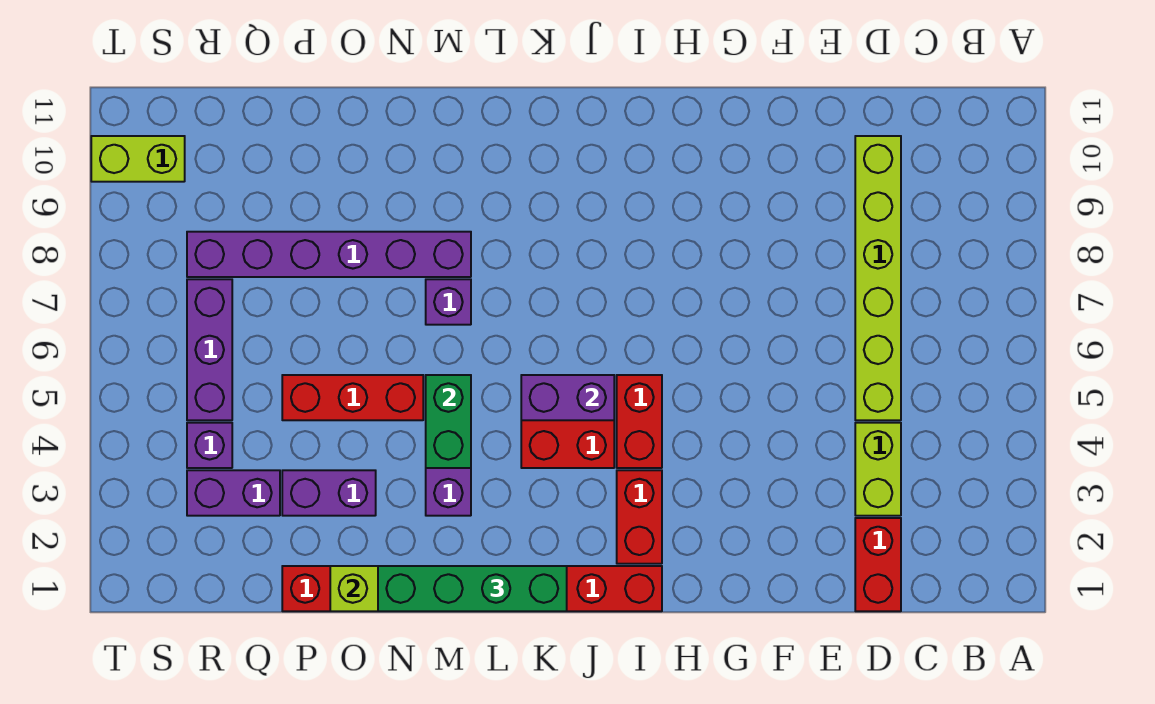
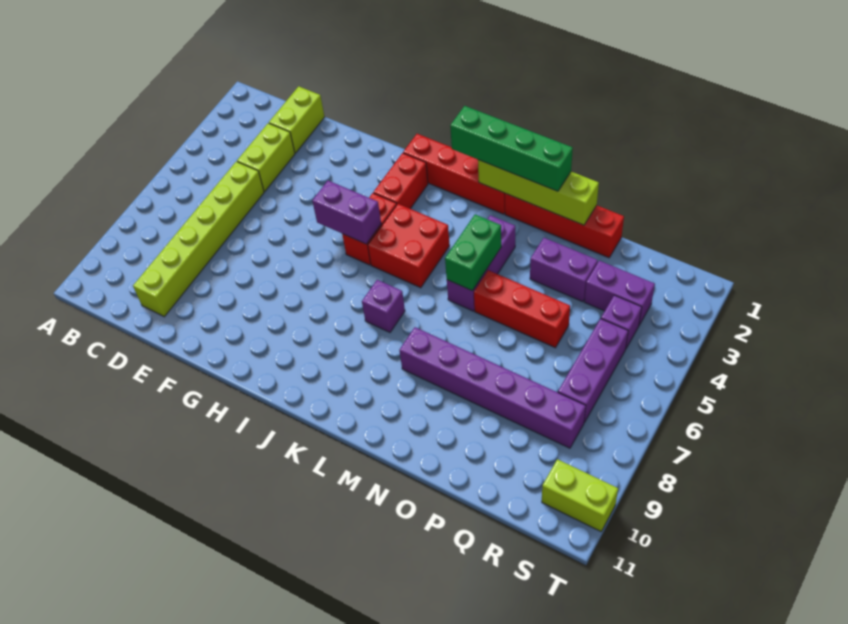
red brick D1:D2 level 1 -> lime brick D1:D2 level 1
purple brick J5:K5 level 2 -> purple brick H5:I5 level 2
purple brick M7 level 1 -> purple brick K7 level 1

